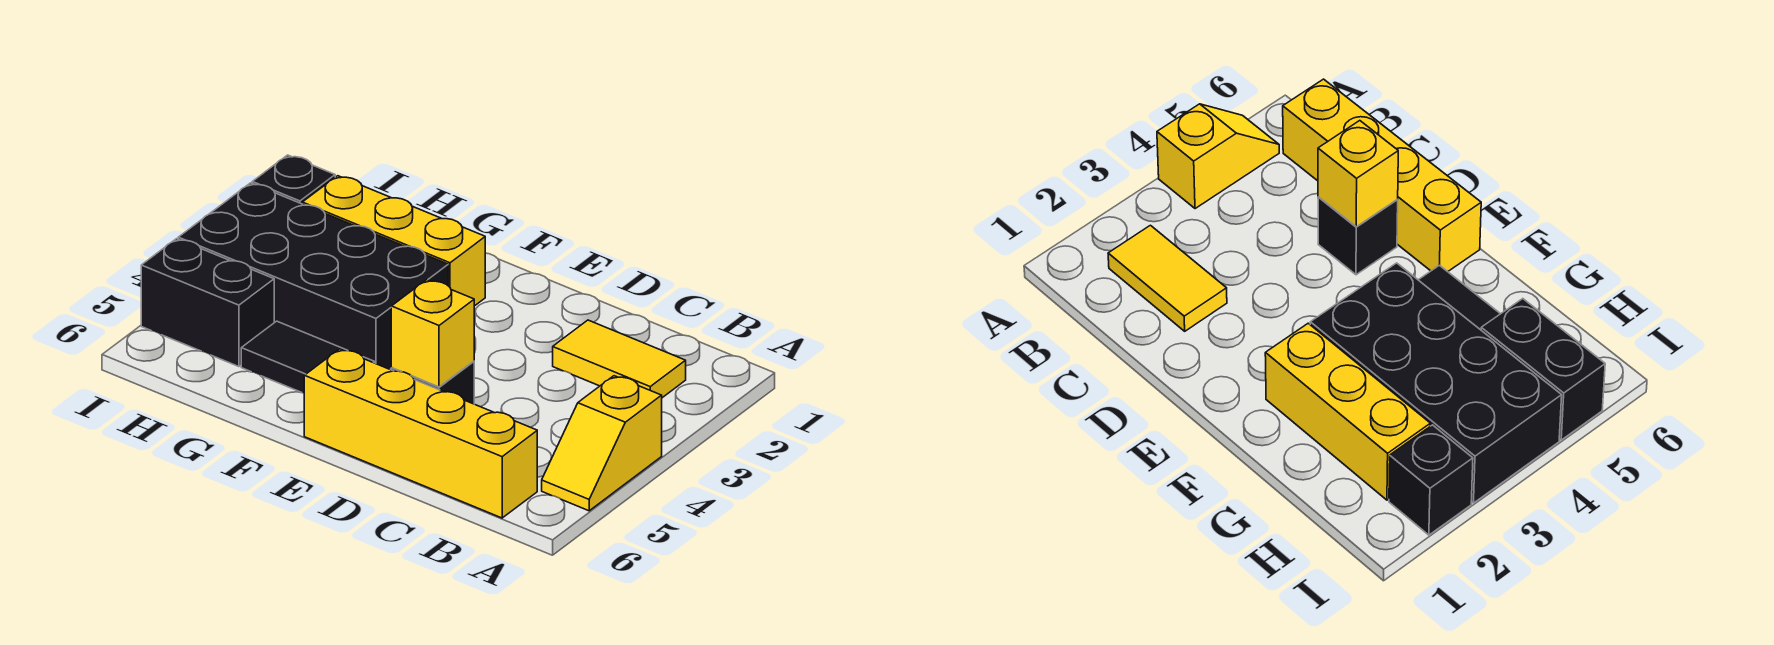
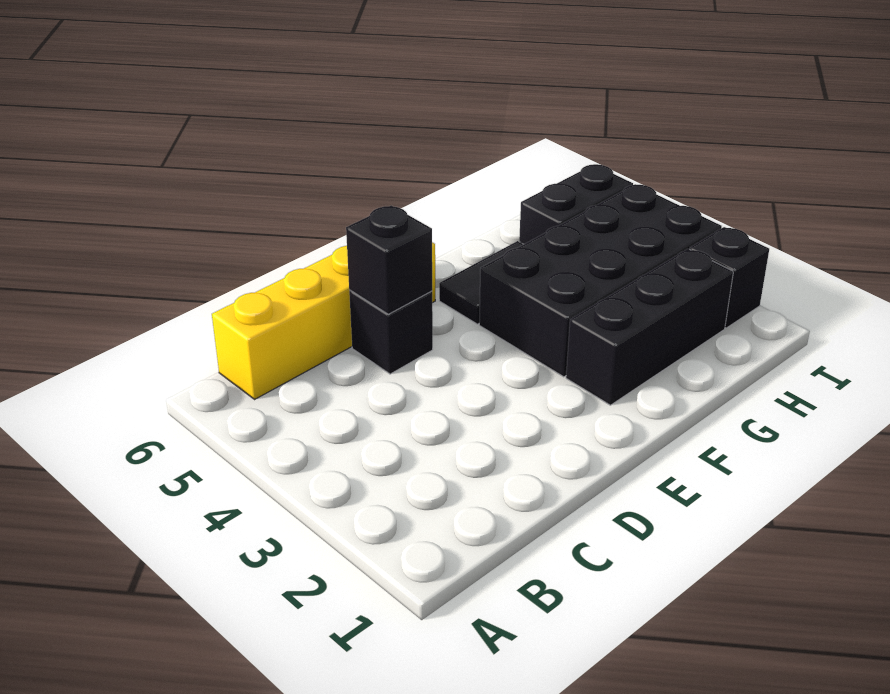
yellow slope A4:A5 level 1 top 4 -> none
yellow tile B2:C2 level 1 -> none
yellow brick D5 level 2 -> black brick D5 level 2
yellow brick F2:H2 level 1 -> black brick F2:H2 level 1

